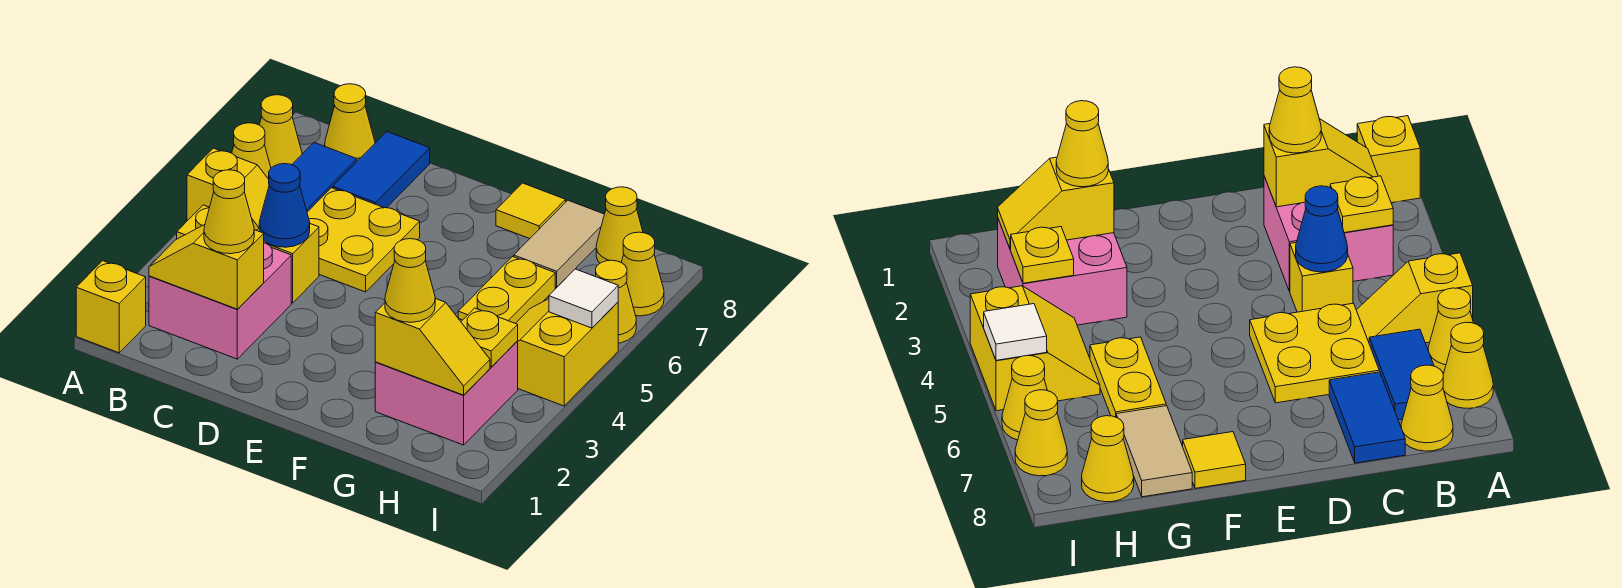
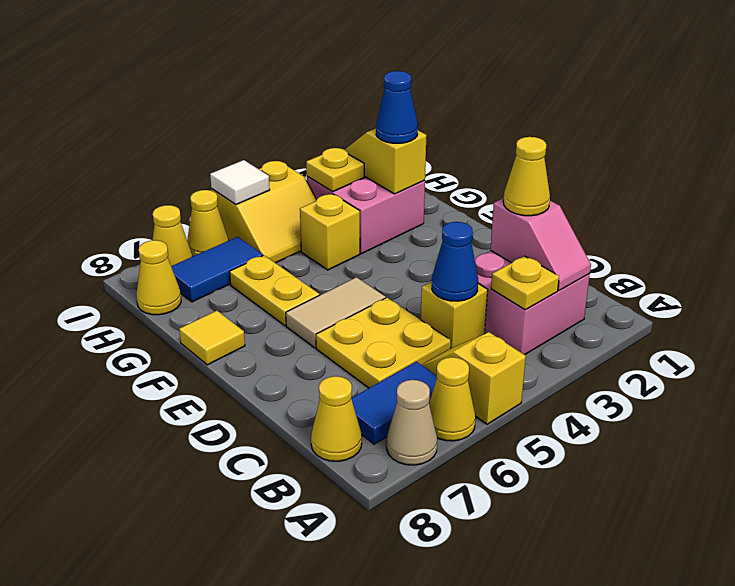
yellow brick A1 level 1 -> yellow brick G4 level 1
yellow cone A7 level 1 -> tan cone A7 level 1
yellow slope B2:C2 level 2 top C -> pink slope B2:C2 level 2 top C
blue tile C7:C8 level 1 -> blue tile H6:H7 level 1
yellow cone G2 level 3 -> blue cone G2 level 3
yellow plate G5:G6 level 1 -> yellow plate F6:G6 level 1
tan tile G7:G8 level 1 -> tan tile E5:E6 level 1

